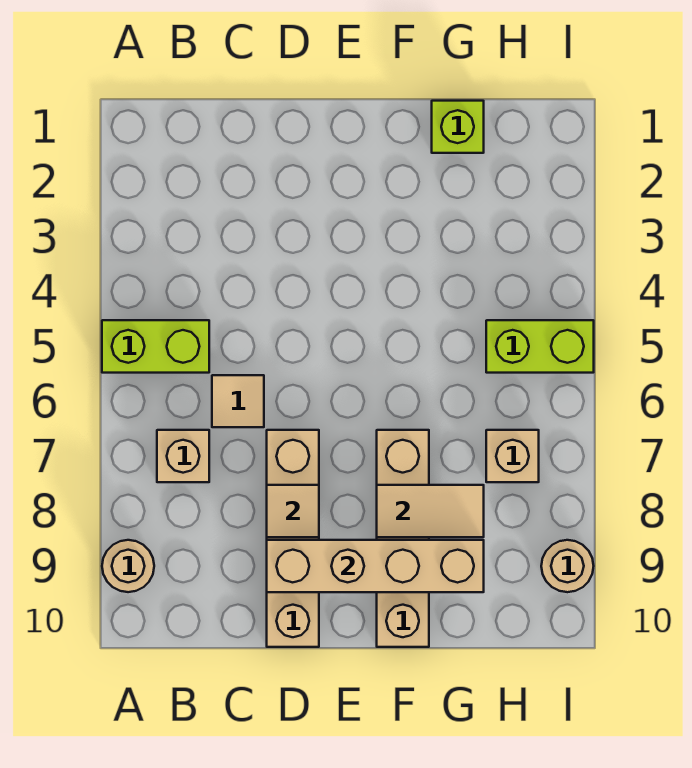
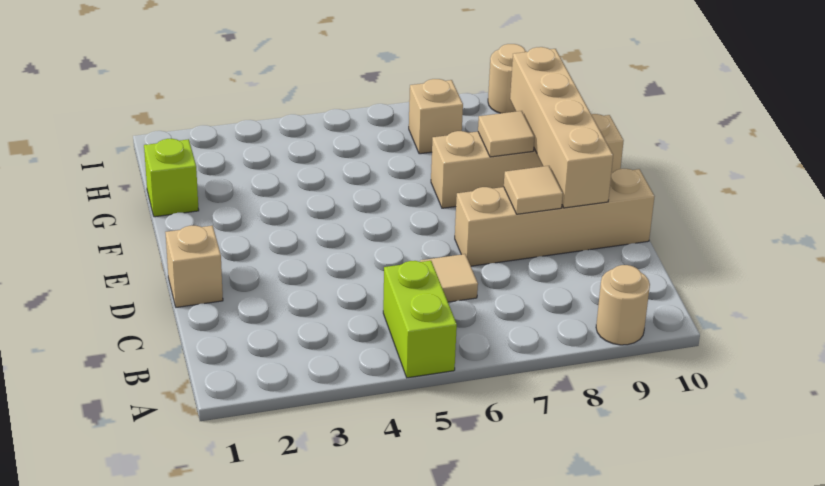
tan brick B7 level 1 -> tan brick D1 level 1
tan tile F8:G8 level 2 -> tan tile F8 level 2
lime brick H5:I5 level 1 -> none

